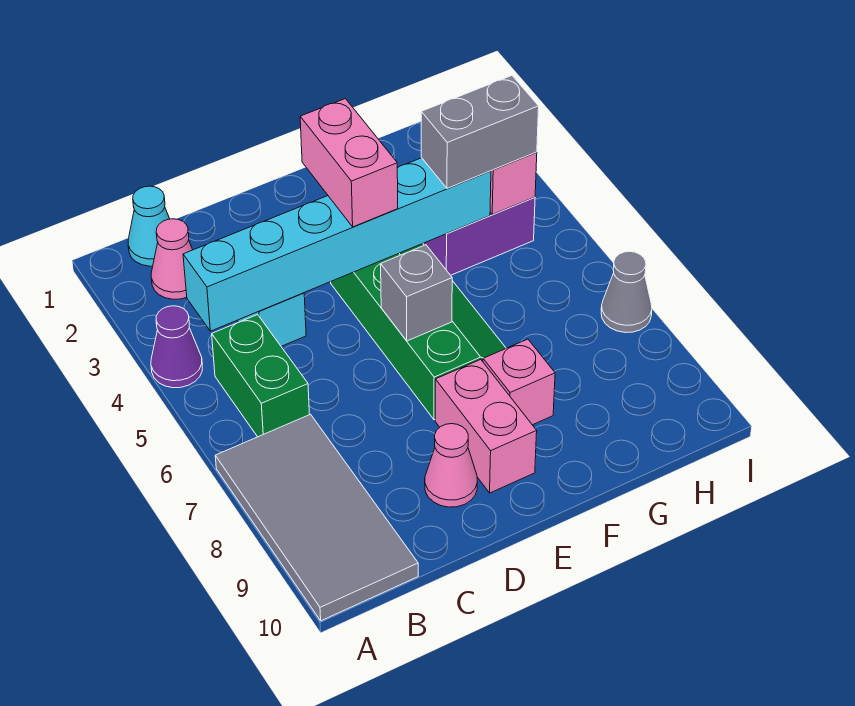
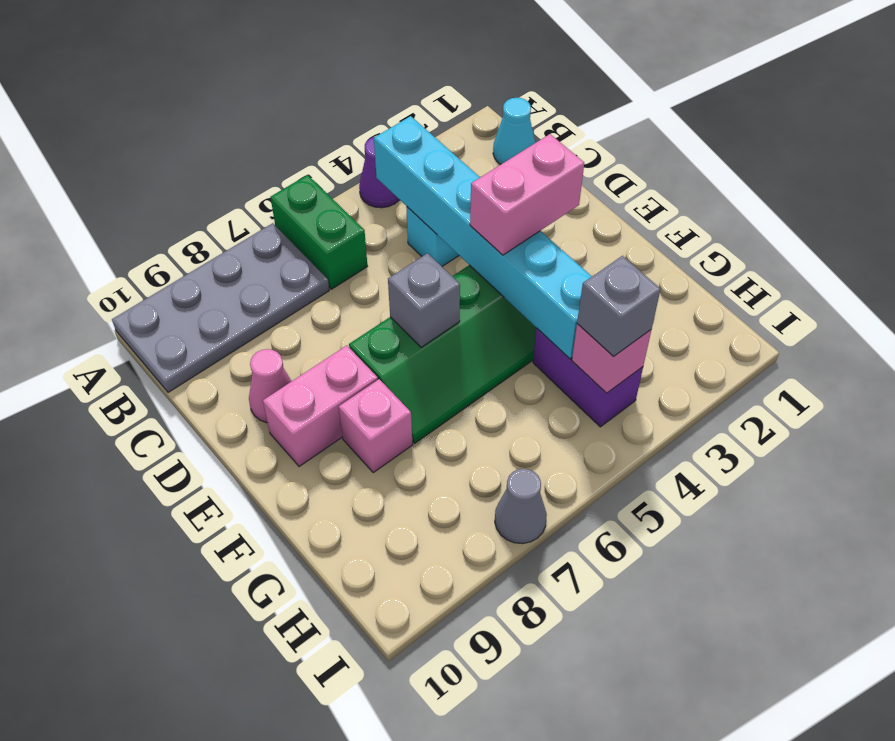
grey tile A7:B10 level 1 -> grey plate A7:B10 level 1
pink cone B2 level 1 -> none
green brick B5:B6 level 1 -> green brick A6:B6 level 1
grey brick G4:H4 level 3 -> grey brick H4 level 3

